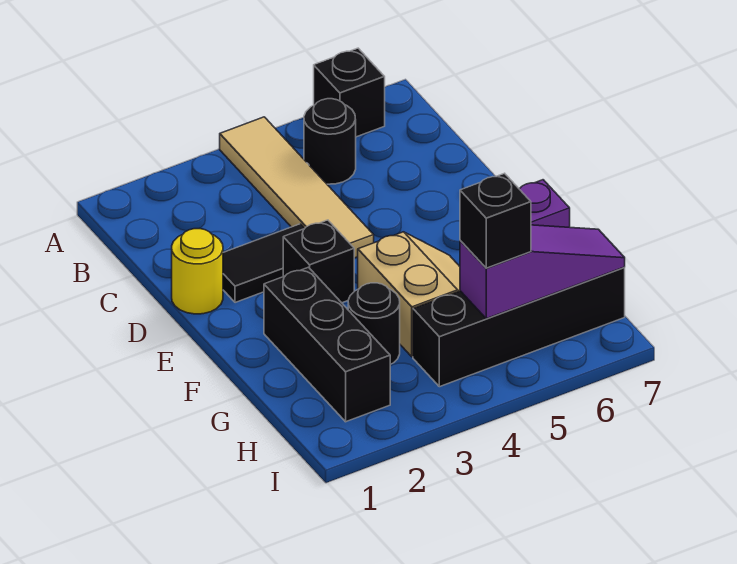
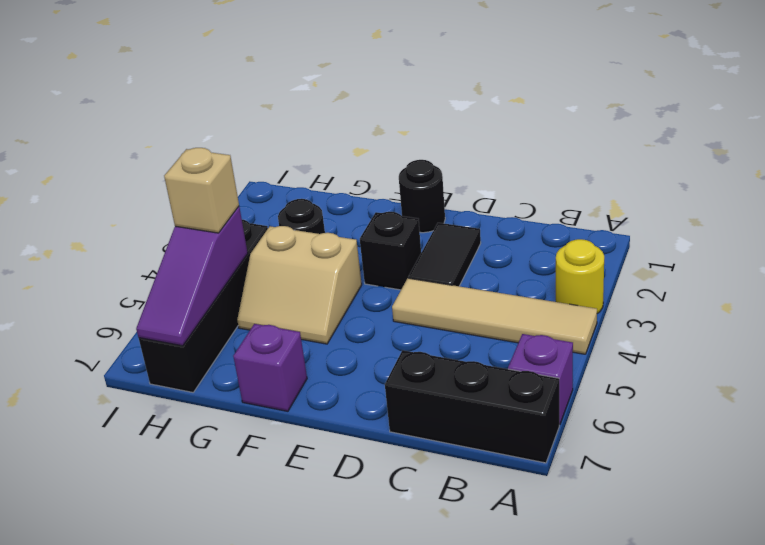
black brick A6 level 1 -> purple brick A6 level 1
black round brick B5 level 1 -> black round brick E1 level 1
yellow round brick D1 level 1 -> yellow round brick A3 level 1
black brick F2:H2 level 1 -> black brick A7:C7 level 1
black brick H5 level 3 -> tan brick H5 level 3

